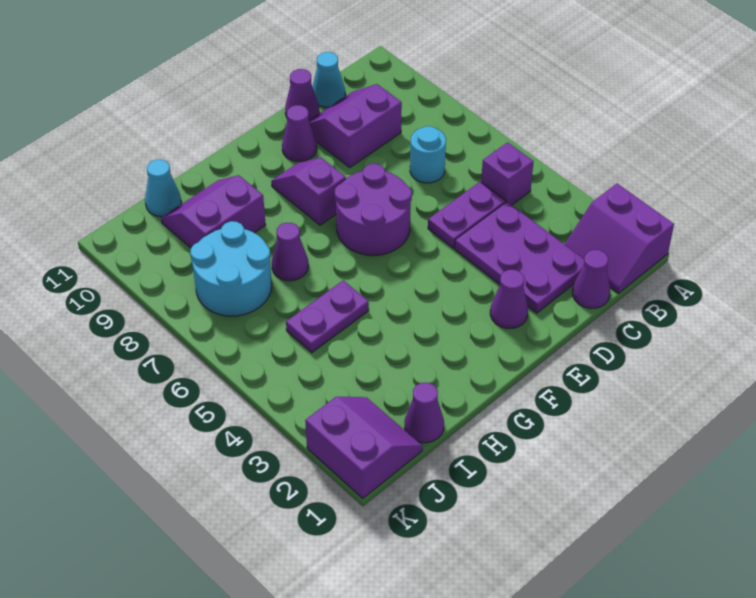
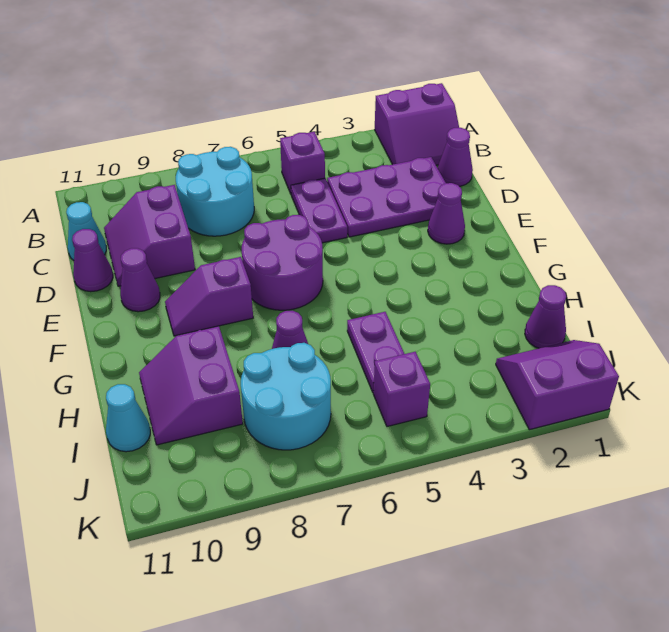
cyan round brick C7 level 1 -> cyan round brick B7:C8 level 1
none -> purple brick J5 level 1

